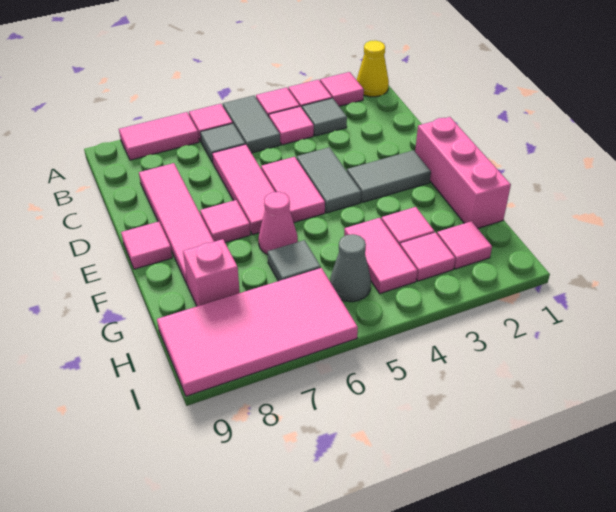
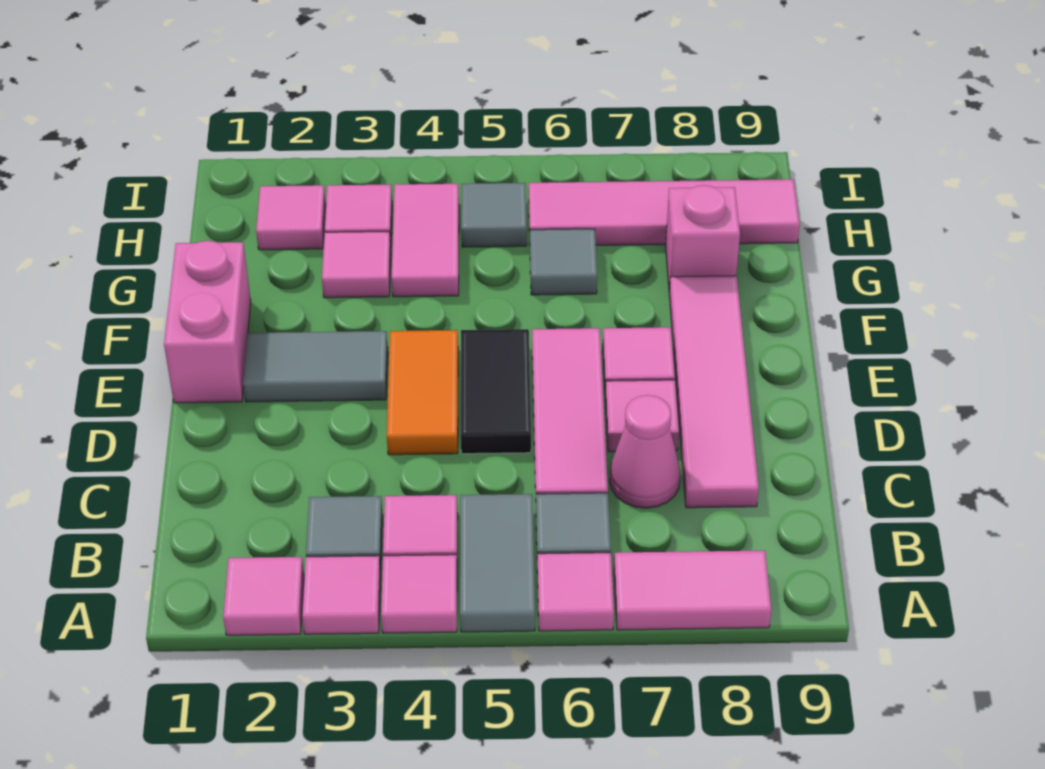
yellow cone A1 level 1 -> none
grey tile D4:E4 level 1 -> orange tile D4:E4 level 1
pink tile D5:E5 level 1 -> black tile D5:E5 level 1
pink brick E1:G1 level 1 -> pink brick E1:F1 level 1
pink tile E9 level 1 -> pink tile D7 level 1
pink cone F6 level 1 -> pink cone C7 level 1
grey cone H5 level 1 -> grey tile H5 level 1
pink tile H6:I9 level 1 -> pink tile H6:H9 level 1

